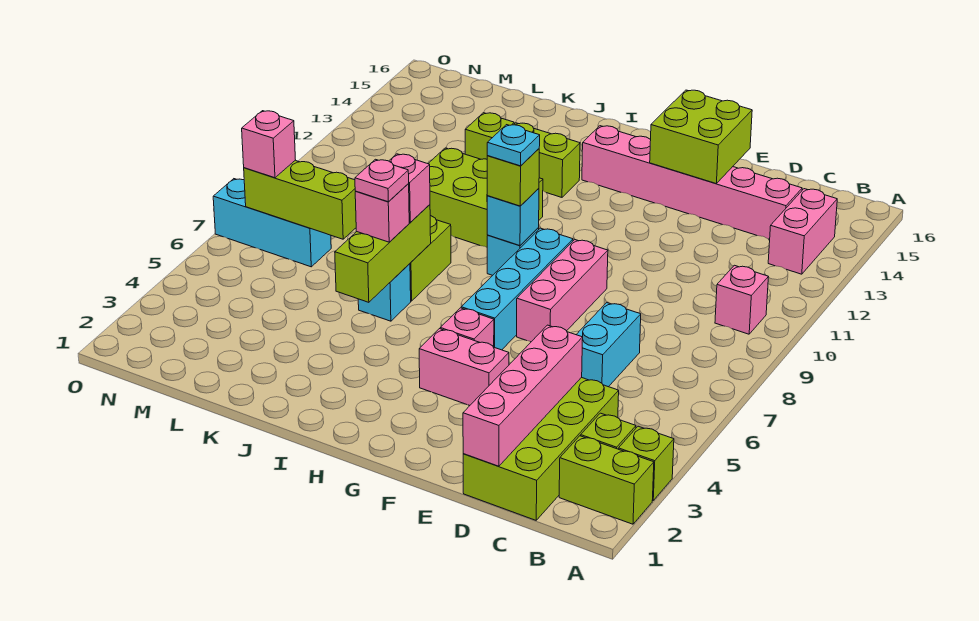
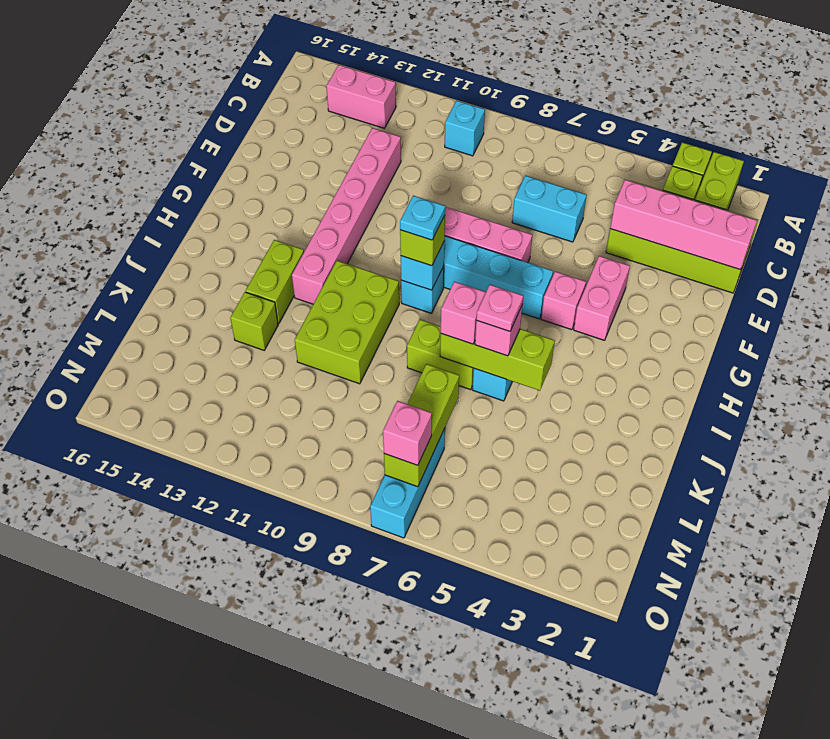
pink brick B10 level 1 -> cyan brick B10 level 1
pink brick C14:H14 level 1 -> pink brick D12:I12 level 1
lime brick E14:F15 level 2 -> none

